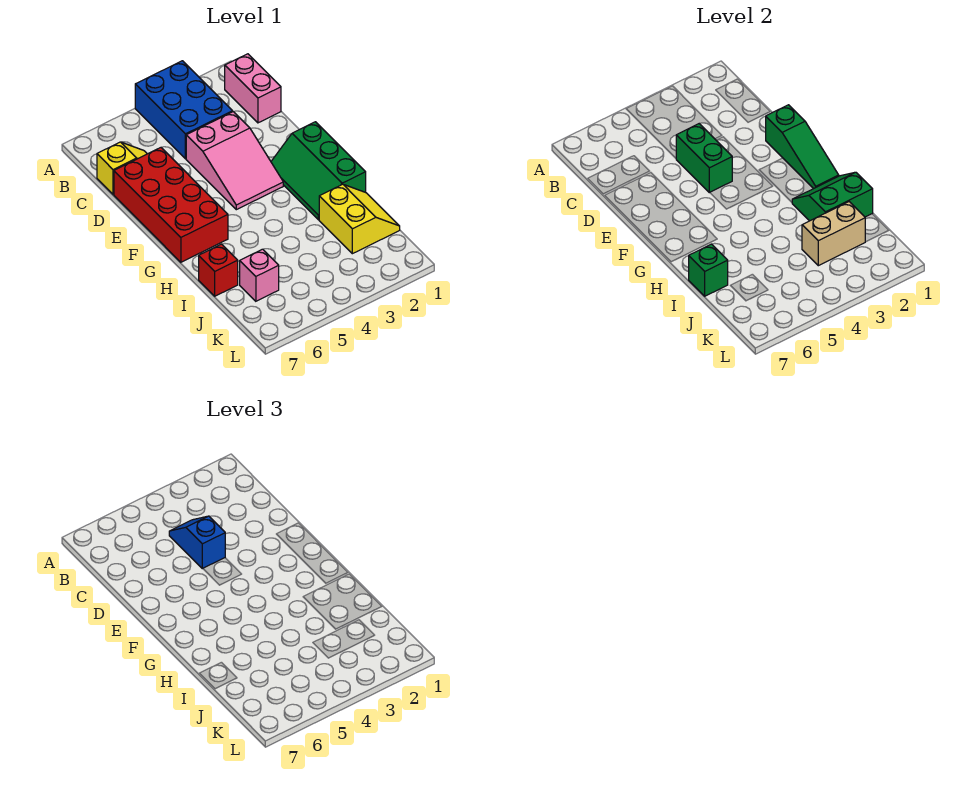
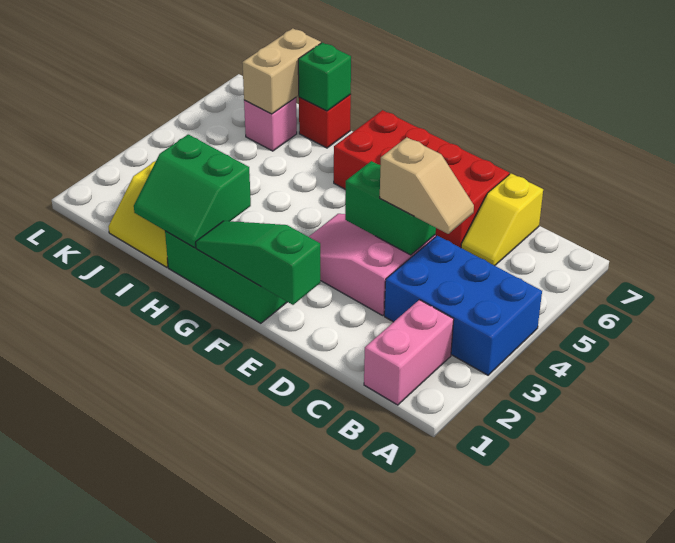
pink brick B1:C1 level 1 -> pink brick B1:B2 level 1
blue slope C4:D4 level 3 top D -> tan slope C4:D4 level 3 top D
green slope H1:I2 level 2 top I -> green slope H1:I2 level 2 top 2
tan brick J2:J3 level 2 -> tan brick J6:J7 level 2

